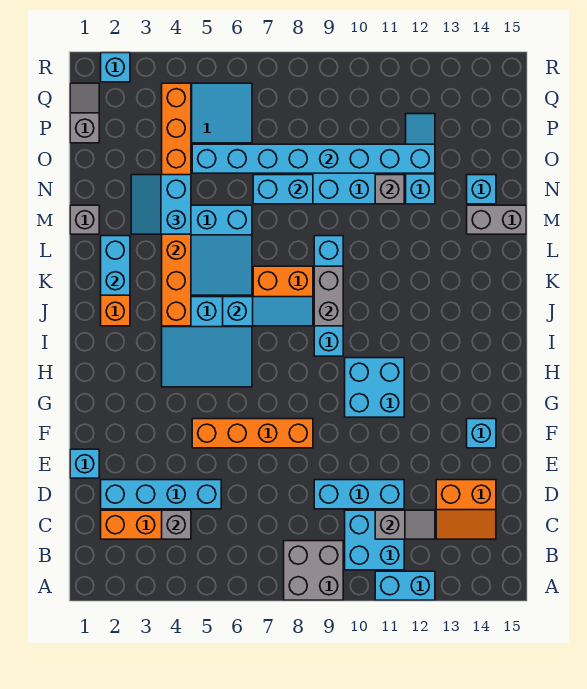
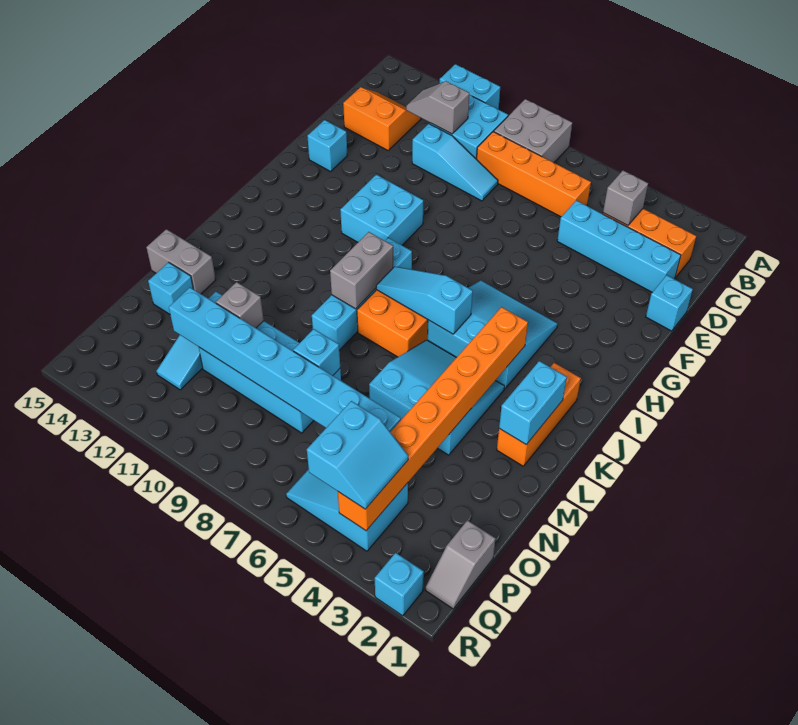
cyan brick D9:D11 level 1 -> cyan slope D9:D11 level 1 top 11
orange brick F5:F8 level 1 -> orange brick C6:C9 level 1
grey brick M1 level 1 -> none
cyan slope M3:N4 level 3 top 4 -> cyan slope P4:Q5 level 3 top 5
cyan brick N7:N8 level 2 -> cyan brick N8 level 2

